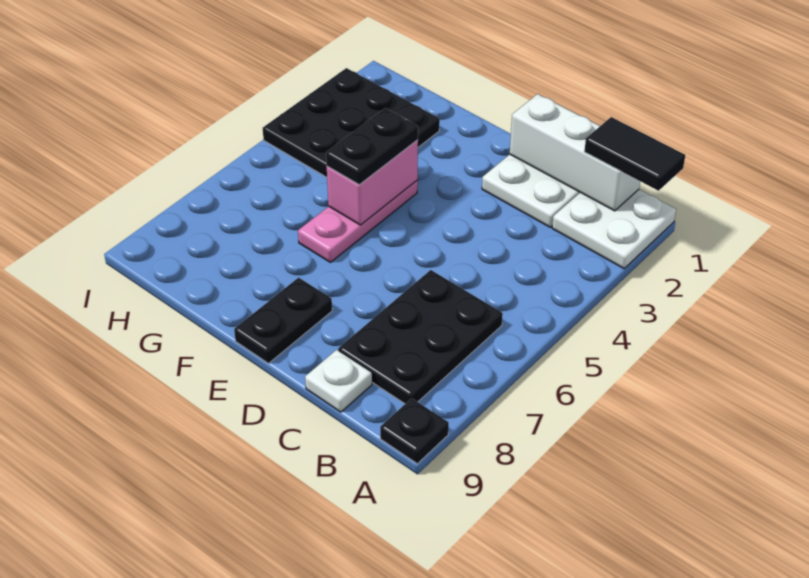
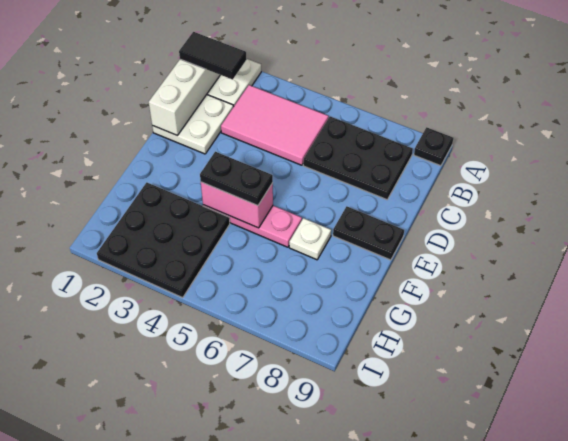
black tile A1:B1 level 3 -> black tile B1:B2 level 3
none -> pink tile B3:C5 level 1
white plate C9 level 1 -> white plate F7 level 1

